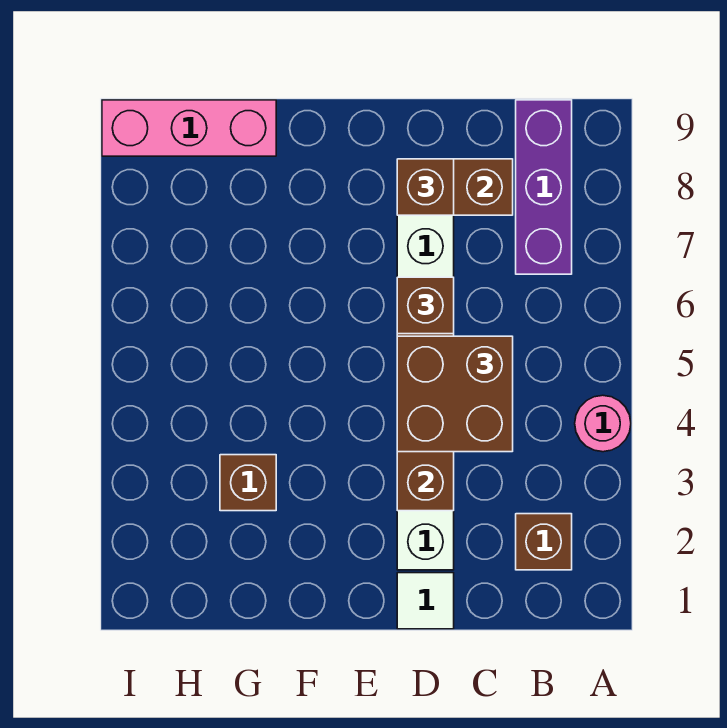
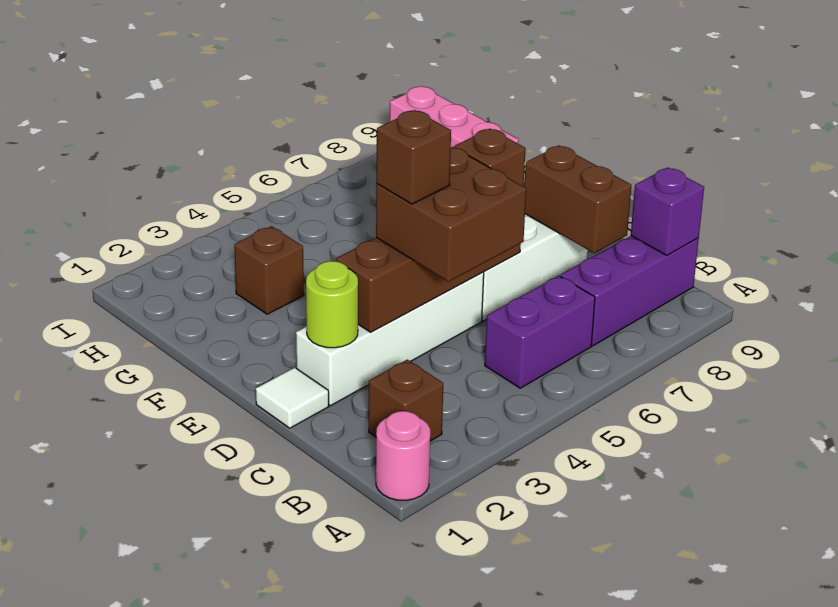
pink round brick A4 level 1 -> pink round brick A1 level 1
none -> purple brick B5:B6 level 1
none -> purple brick B9 level 2
none -> lime round brick D2 level 2
brown brick D8 level 3 -> brown brick D4 level 4

